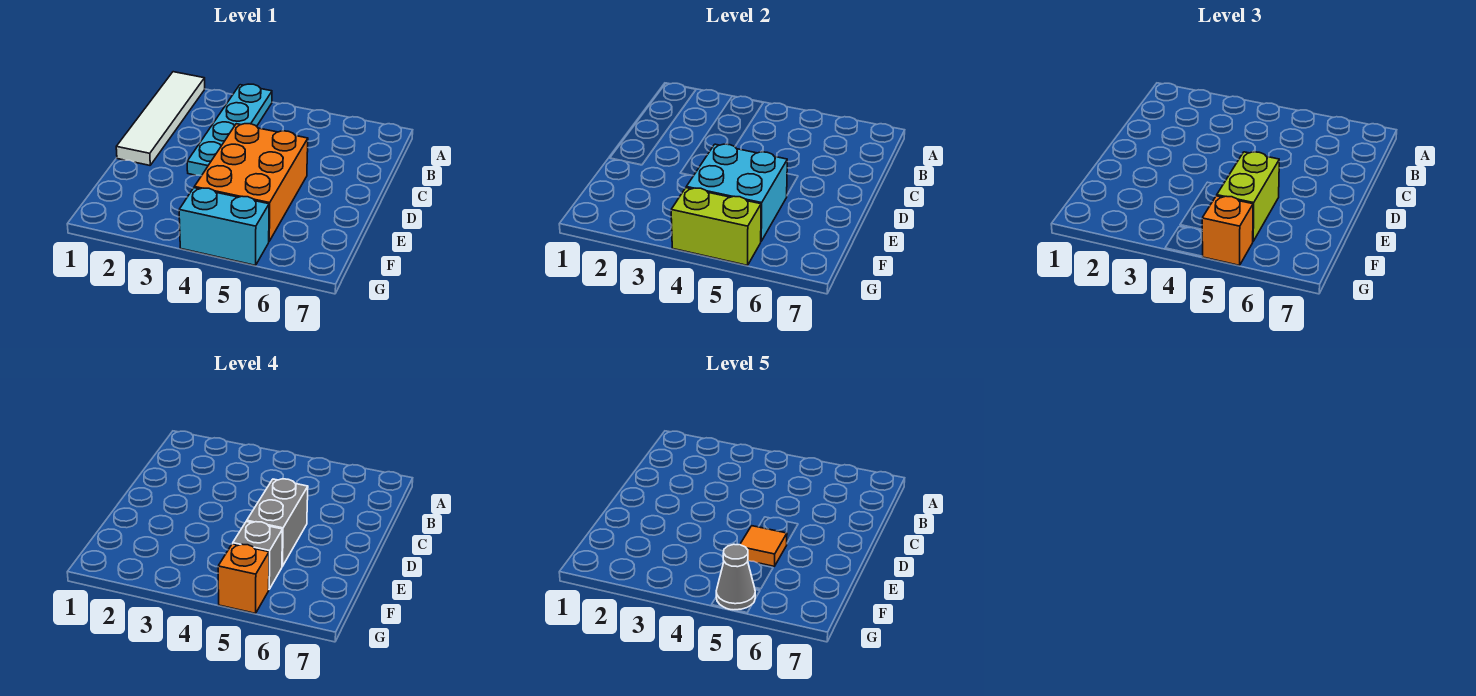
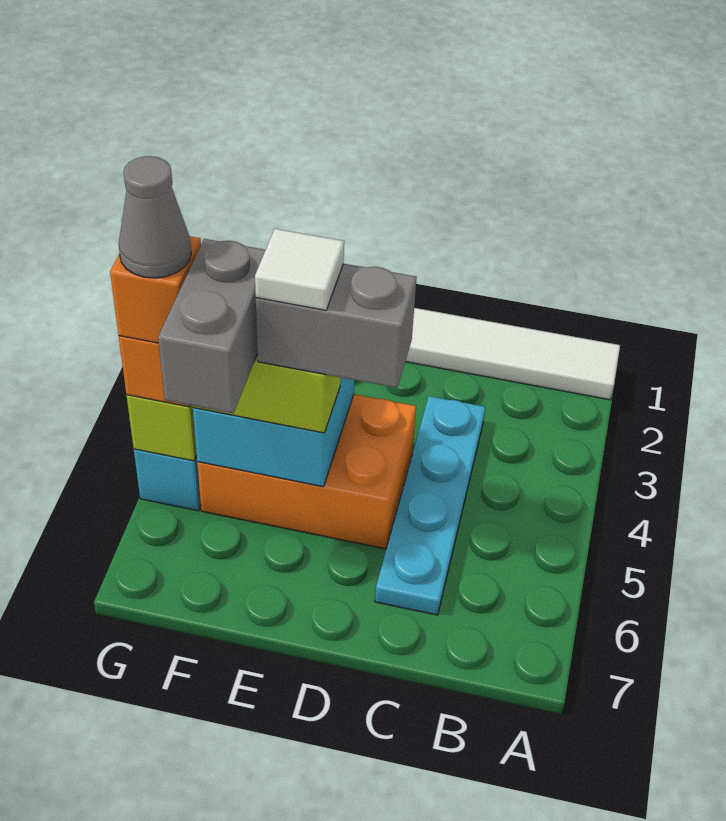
cyan plate A3:D3 level 1 -> cyan plate C3:C6 level 1
orange tile E5 level 5 -> white tile E5 level 5
grey brick F5 level 4 -> grey brick F5:F6 level 4

